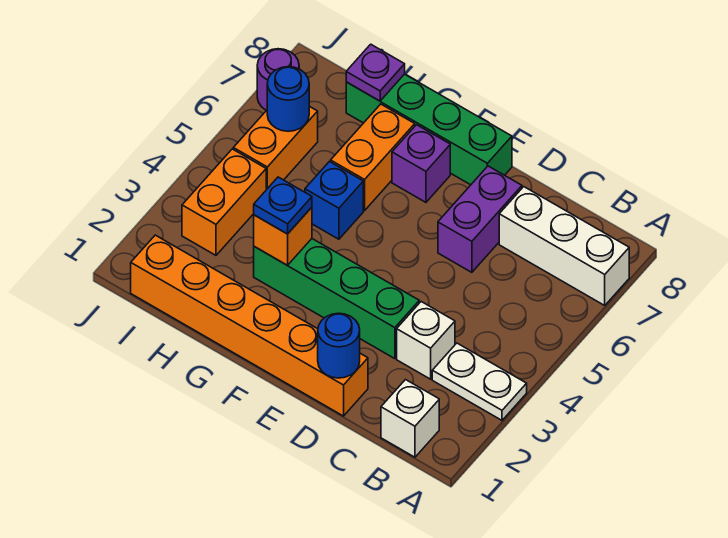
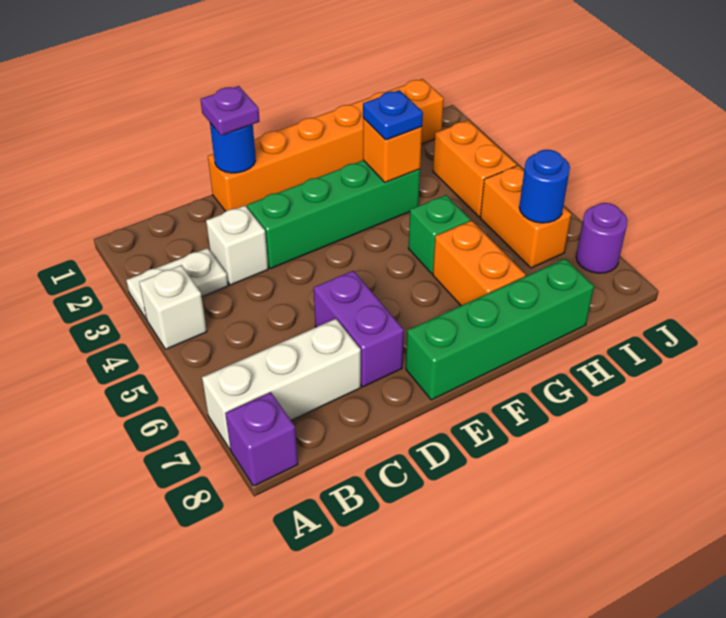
white brick B1 level 1 -> white brick A4 level 1
purple brick F7 level 1 -> purple brick A8 level 1
blue brick G5 level 1 -> green brick G5 level 1
purple plate H8 level 2 -> purple plate D1 level 3

